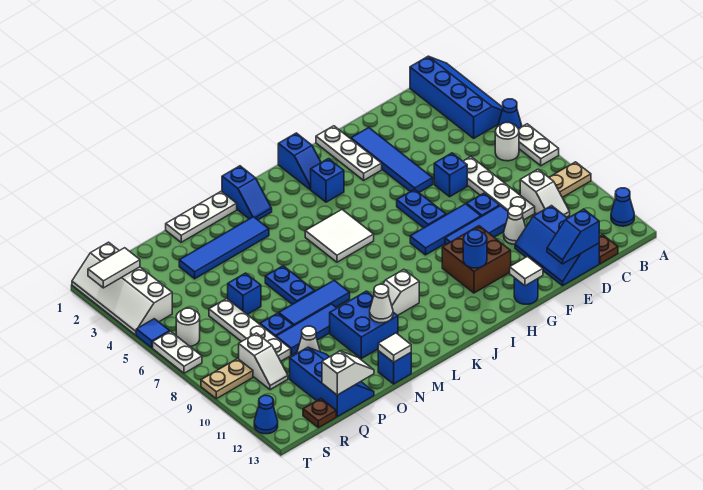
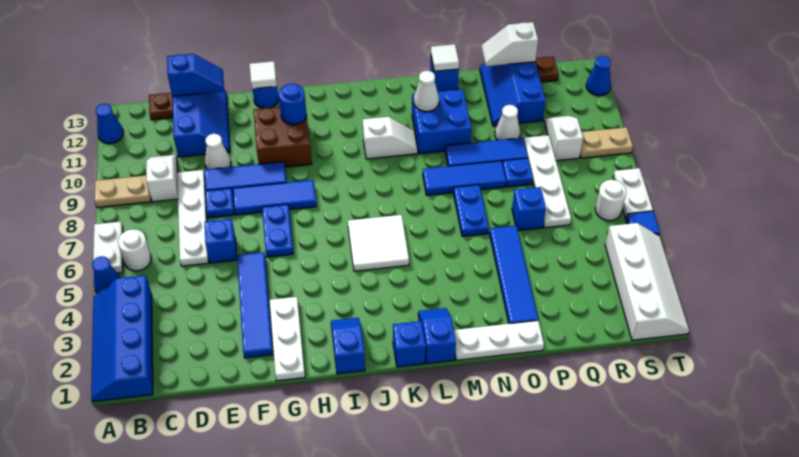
blue brick I3 level 1 -> blue brick K1 level 1
blue tile M3:P3 level 1 -> blue tile O2:O5 level 1
white tile S2:T2 level 2 -> none

